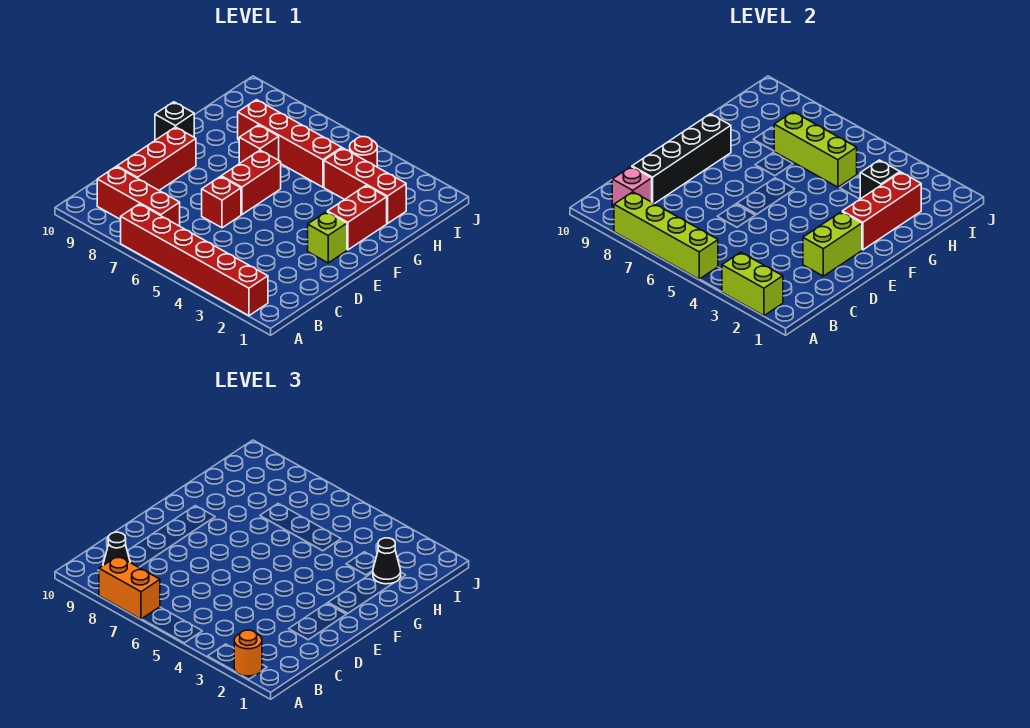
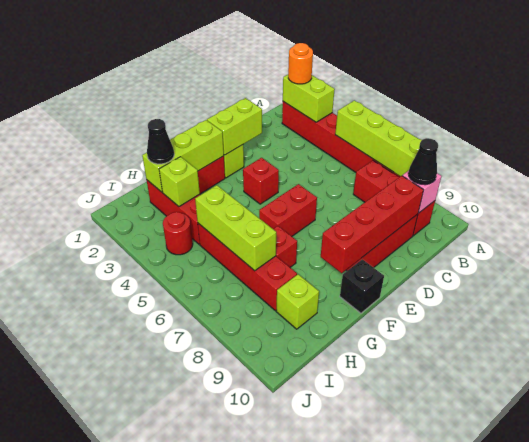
orange brick A7:A8 level 3 -> none
black brick C9:F9 level 2 -> red brick C9:F9 level 2
red brick D6 level 1 -> red brick E4 level 1
red brick F2:H2 level 2 -> lime brick F2:H2 level 2
black brick H3 level 2 -> lime brick H3 level 2
none -> lime brick H9 level 1

